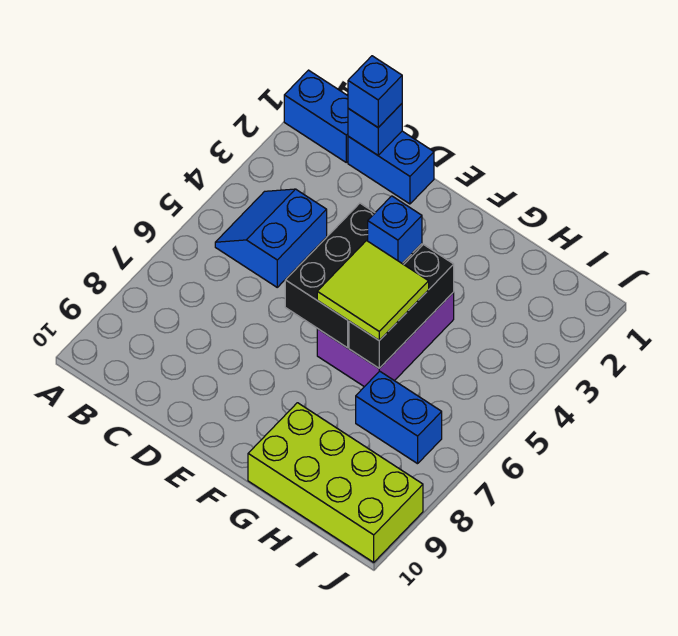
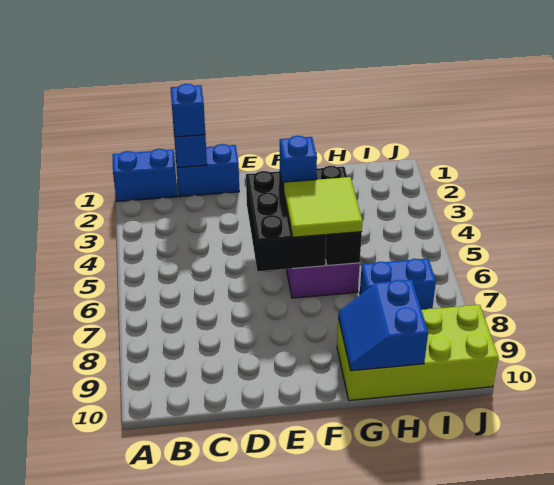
blue slope B4:C5 level 1 top C -> blue slope G9:H10 level 2 top H

